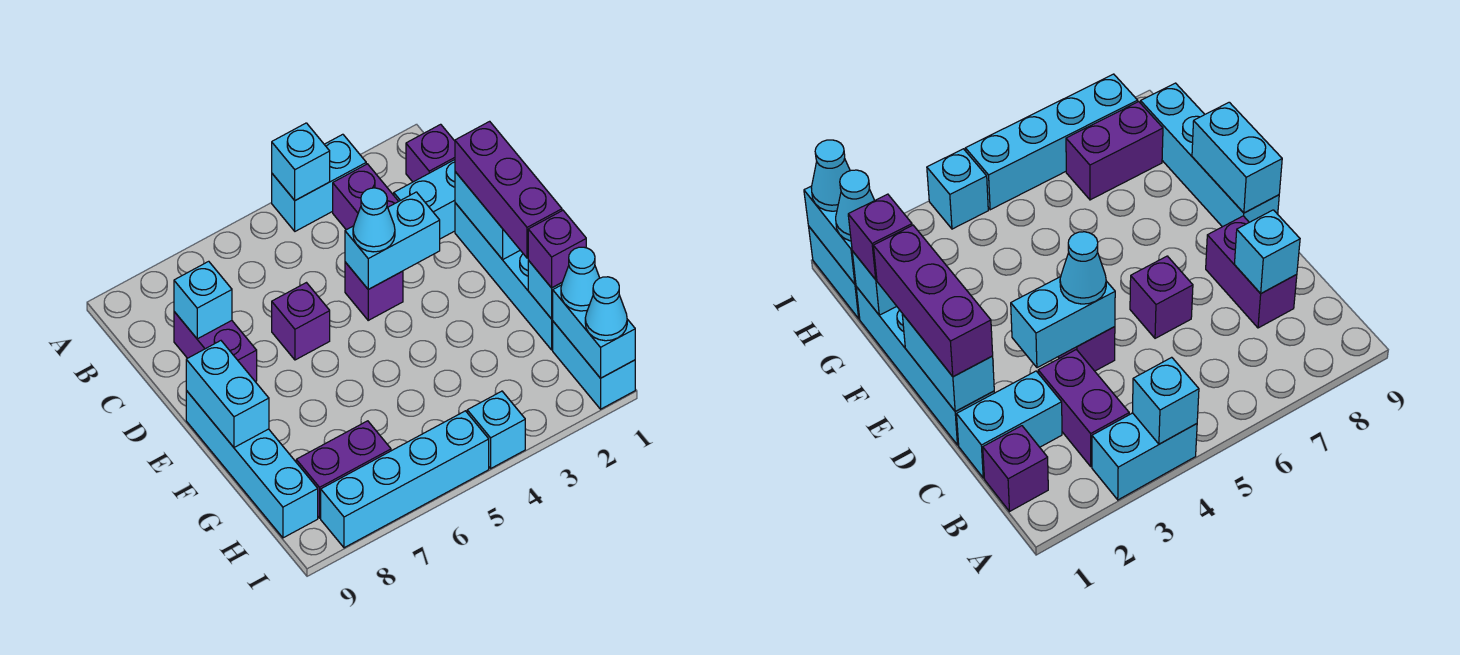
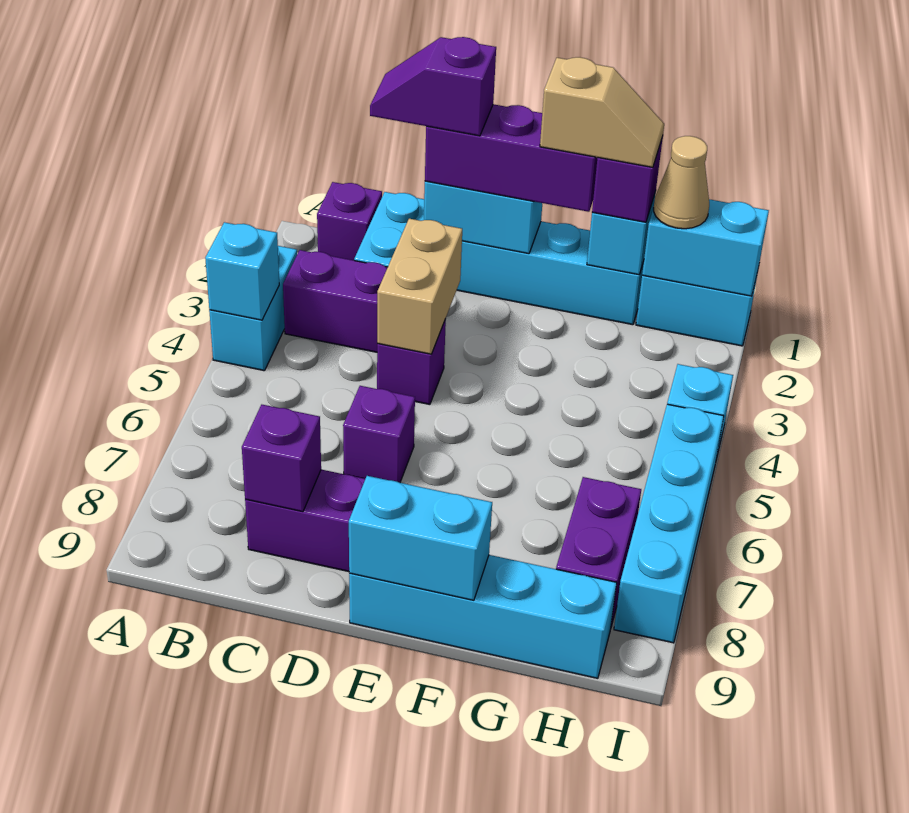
none -> purple slope C1:D1 level 4 top D
cyan brick C8 level 2 -> purple brick C8 level 2
cyan brick D3:D4 level 2 -> tan brick D3:D4 level 2
cyan cone D4 level 3 -> none
none -> tan slope F1:G1 level 4 top F
cyan cone H1 level 3 -> tan cone H1 level 3
cyan cone I1 level 3 -> none

